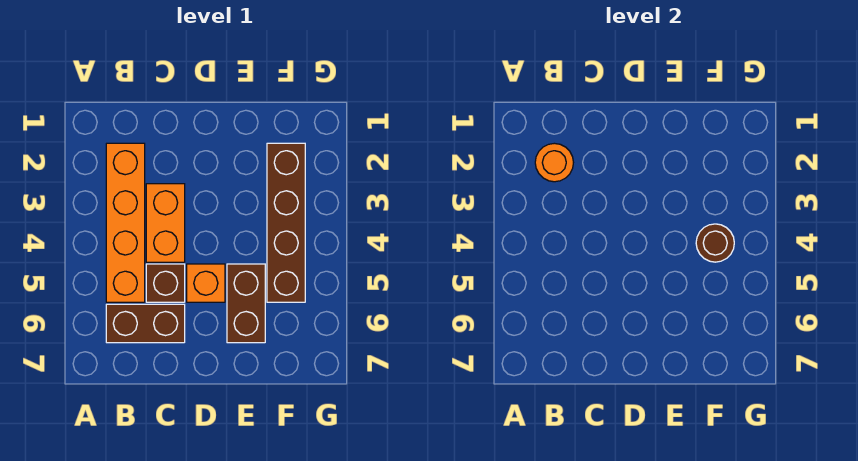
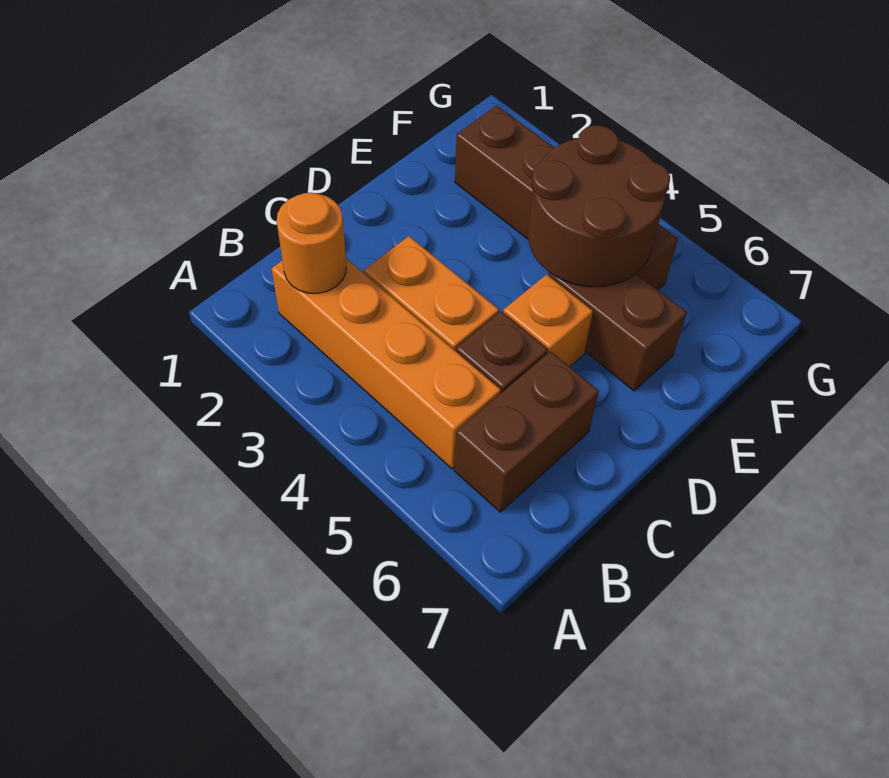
brown round brick F4 level 2 -> brown round brick E4:F5 level 2

